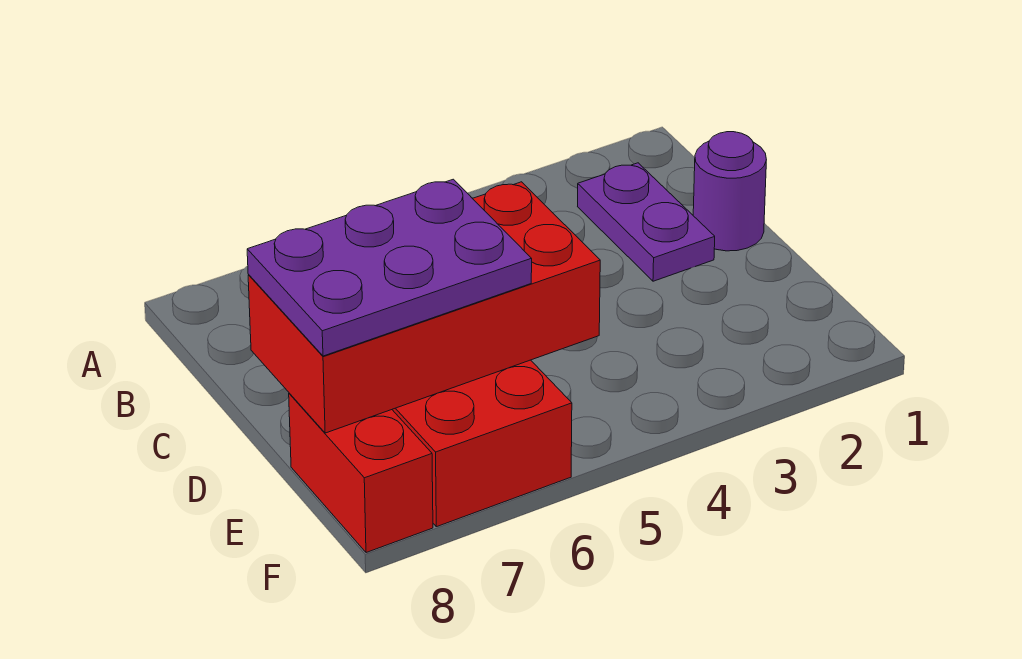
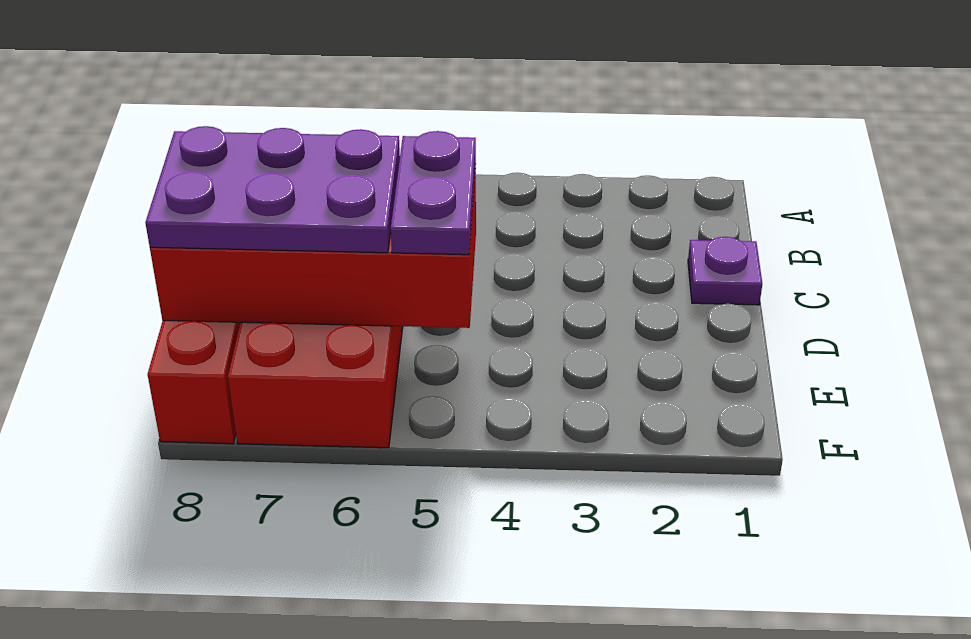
purple plate B2:C2 level 1 -> purple plate D5:E5 level 3
purple round brick C1 level 1 -> purple plate C1 level 1

